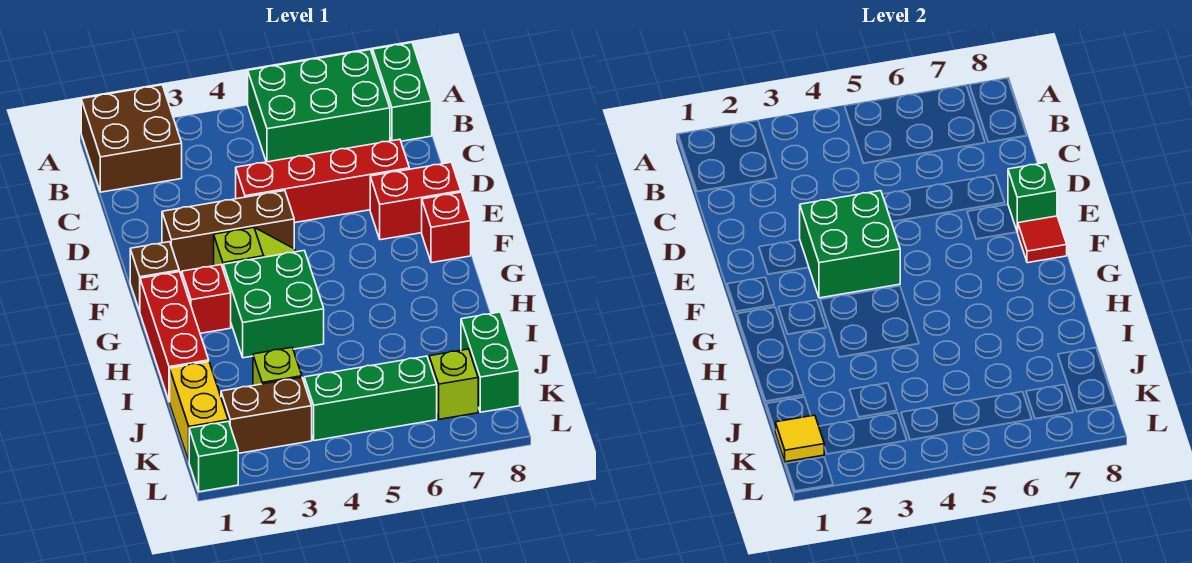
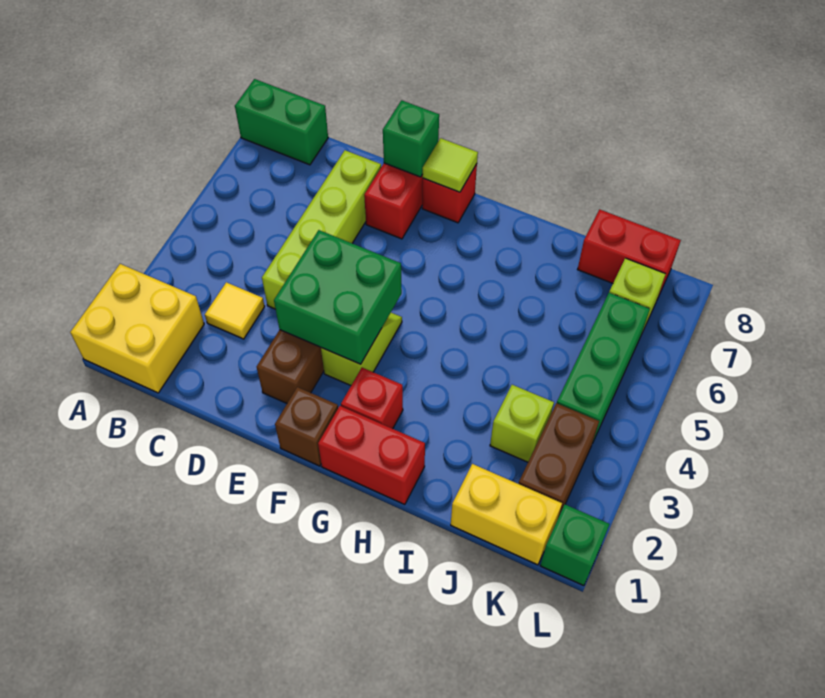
brown brick A1:B2 level 1 -> yellow brick A1:B2 level 1
green brick A5:B7 level 1 -> none
red brick D4:D7 level 1 -> lime brick D4:D7 level 1
red tile F8 level 2 -> lime tile F8 level 2
red brick G1:I1 level 1 -> red brick G1:H1 level 1
green brick G3:H4 level 1 -> none
green brick J8:K8 level 1 -> red brick J8:K8 level 1
yellow tile K1 level 2 -> yellow tile C3 level 1

